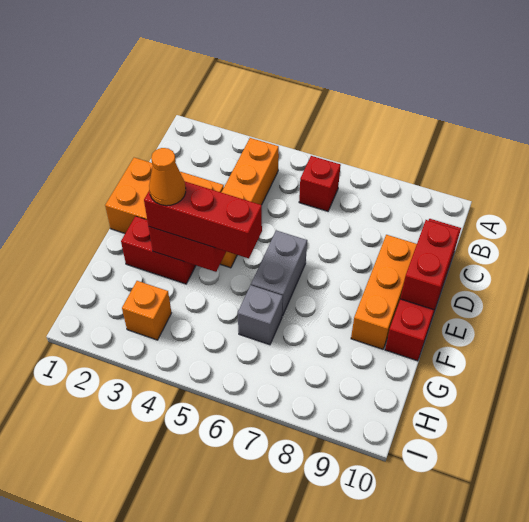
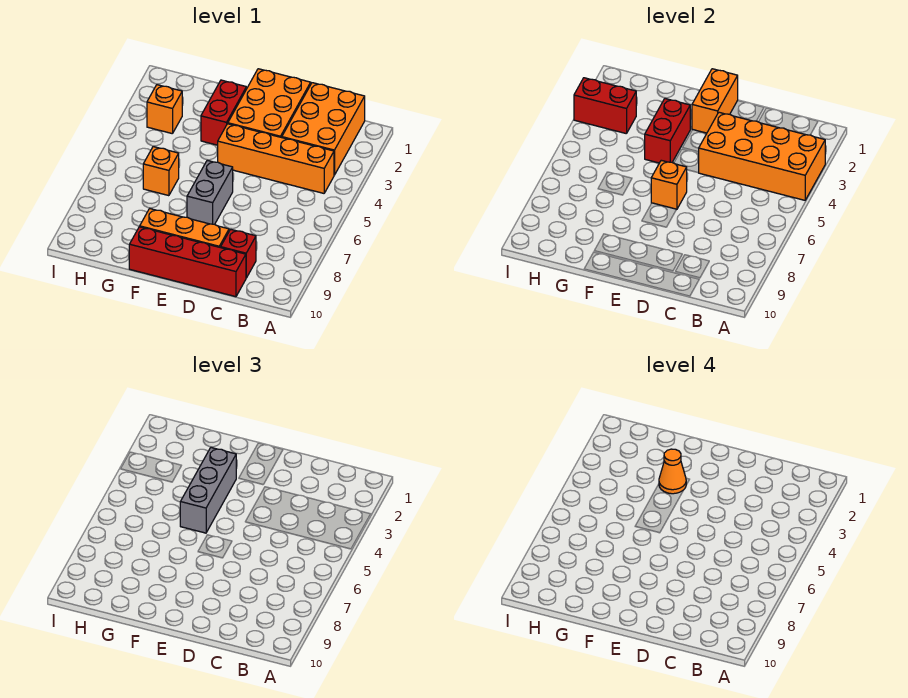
none -> orange brick A3:D4 level 2
none -> orange brick B1:C3 level 1
red brick B6 level 1 -> red brick C9 level 1
red brick D10:E10 level 2 -> red brick H3:I3 level 2
none -> orange brick E1:E2 level 2
grey brick E6:F6 level 1 -> grey brick E6:E7 level 1
none -> orange brick E6 level 2
red brick F3:F5 level 3 -> grey brick F3:F5 level 3
grey brick G6 level 1 -> orange brick G6 level 1

